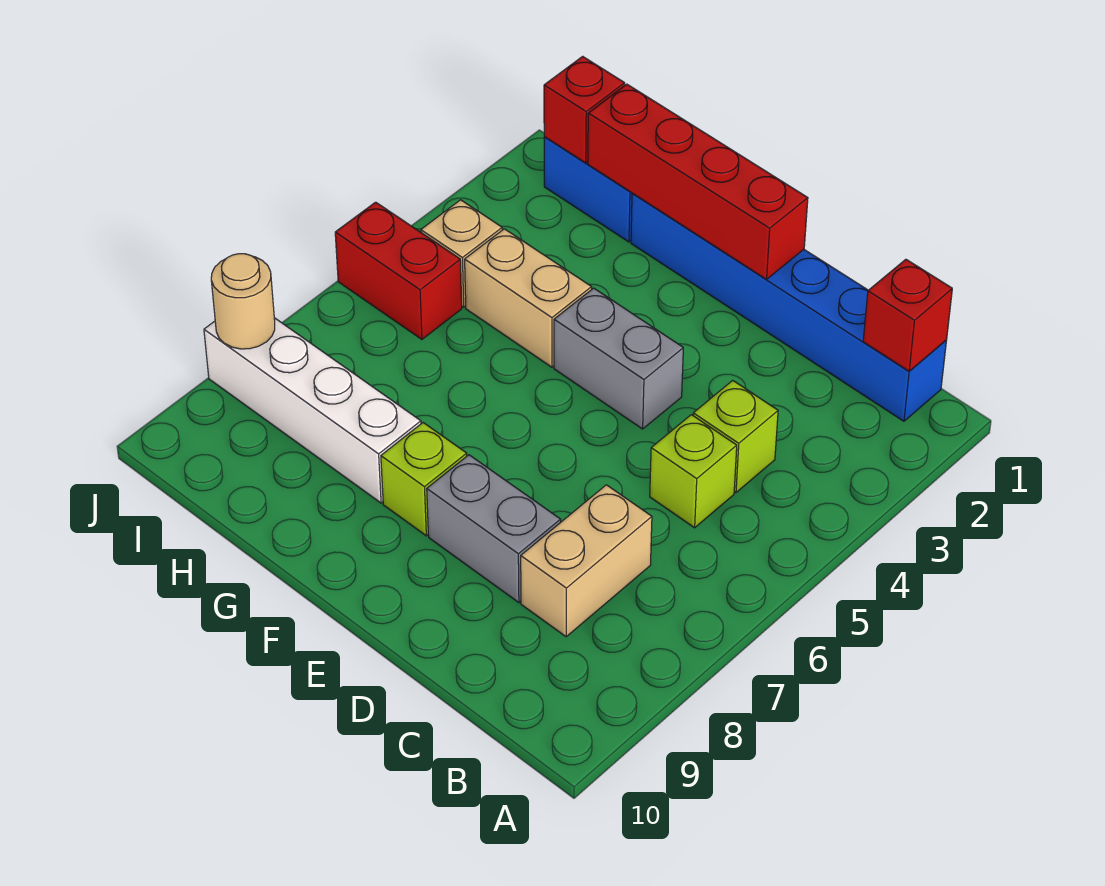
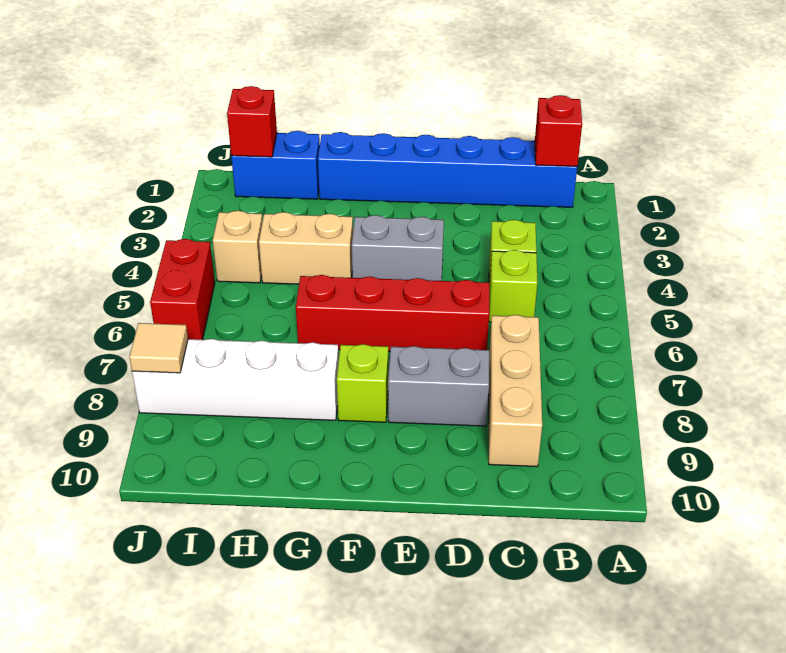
tan brick C7:C8 level 1 -> tan brick C7:C9 level 1
red brick E1:H1 level 2 -> red brick D6:G6 level 1
red brick I5:J5 level 1 -> red brick J5:J6 level 1
tan round brick J8 level 2 -> tan tile J8 level 2

